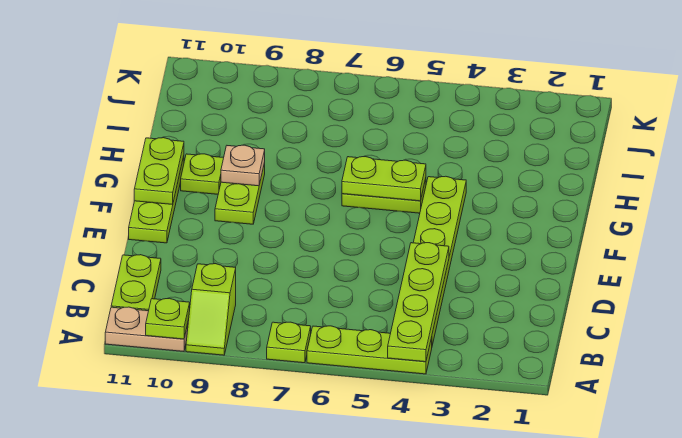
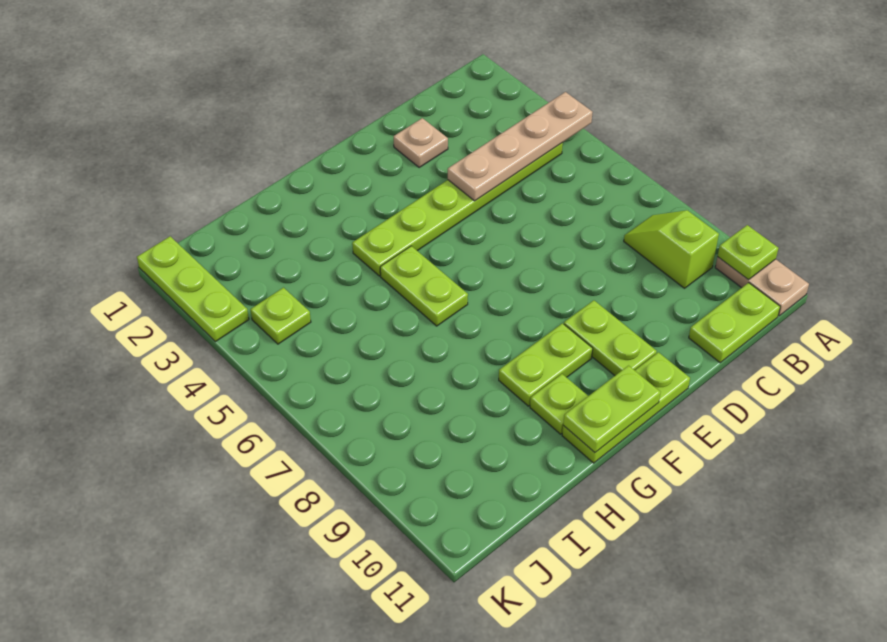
lime plate A4:A6 level 1 -> lime plate K1:K3 level 1
lime plate A4:D4 level 2 -> tan plate A4:D4 level 2
lime plate A7 level 1 -> lime plate J4 level 1
lime slope A9:B9 level 1 top B -> lime slope B8:B9 level 1 top 9
lime plate G5:G6 level 2 -> lime plate E9:E10 level 1
tan plate G9 level 2 -> tan plate D2 level 1

